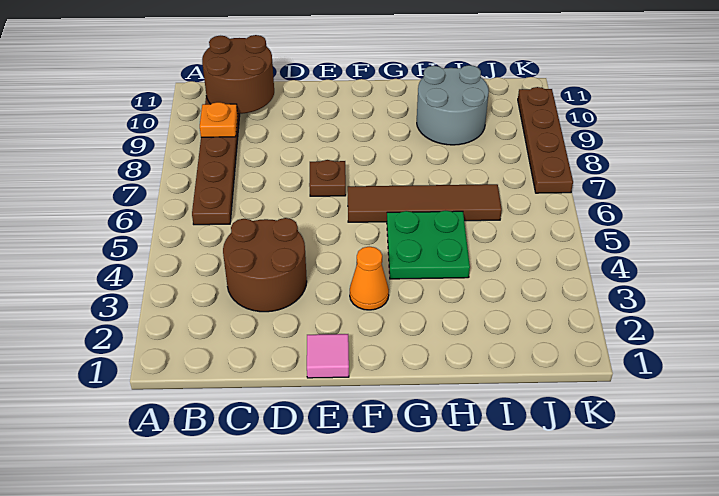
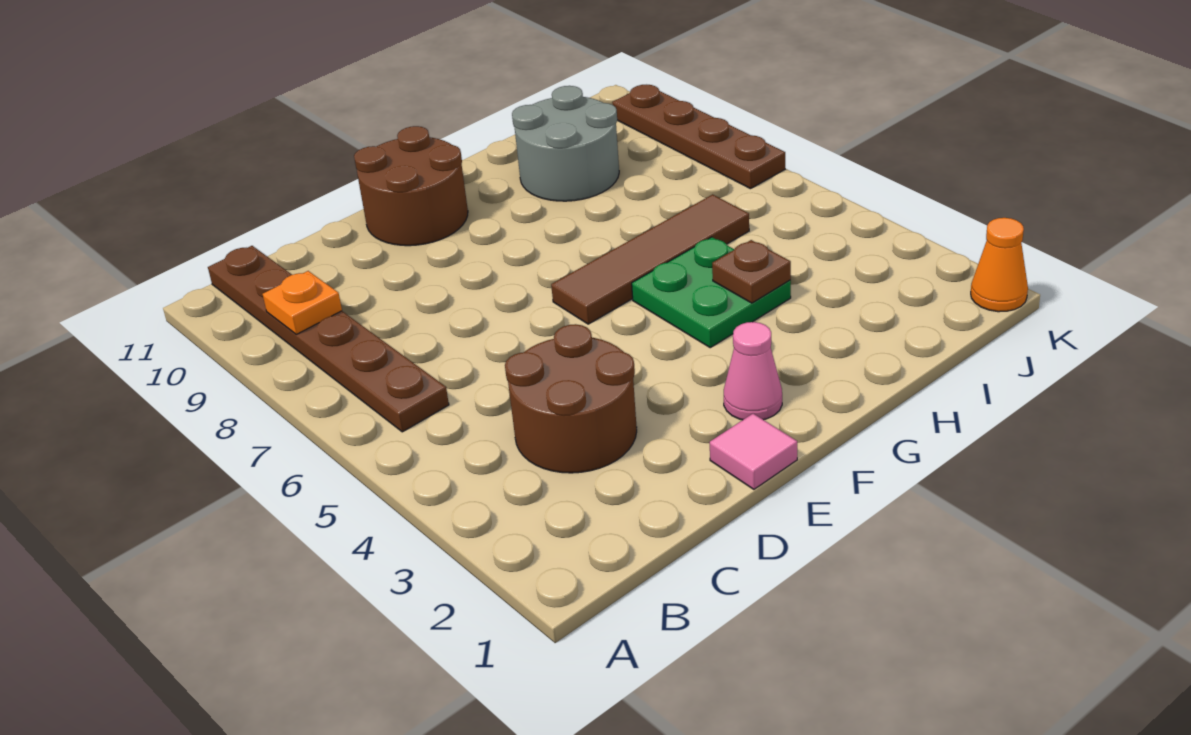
brown round brick B10:C11 level 2 -> brown round brick E10:F11 level 1
brown plate E7 level 1 -> brown plate H4 level 2
none -> pink cone F2 level 1
orange cone F3 level 1 -> orange cone K1 level 1

